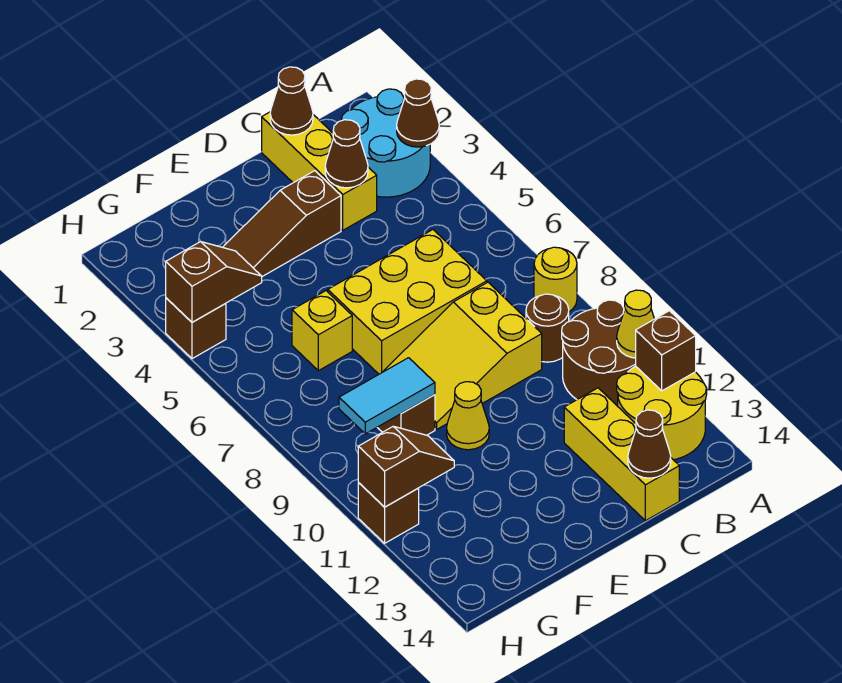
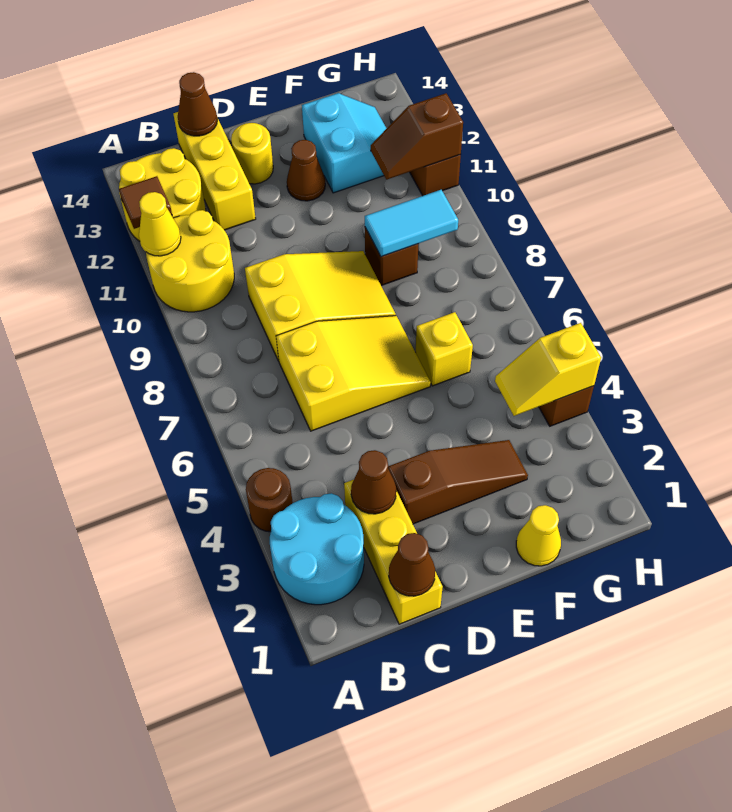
brown cone A3 level 2 -> brown cone E12 level 1
yellow round brick A8 level 1 -> yellow round brick D13 level 1
brown round brick A10:B11 level 1 -> yellow round brick A10:B11 level 1
brown brick A12 level 2 -> brown tile A12 level 2
brown round brick B9 level 1 -> brown round brick A4 level 1
yellow brick C6:E7 level 1 -> yellow slope C6:E7 level 1 top C
yellow cone E10 level 1 -> yellow cone F1 level 1
none -> cyan slope F12:G13 level 1 top F
brown slope G4:H4 level 2 top H -> yellow slope G4:H4 level 2 top H

